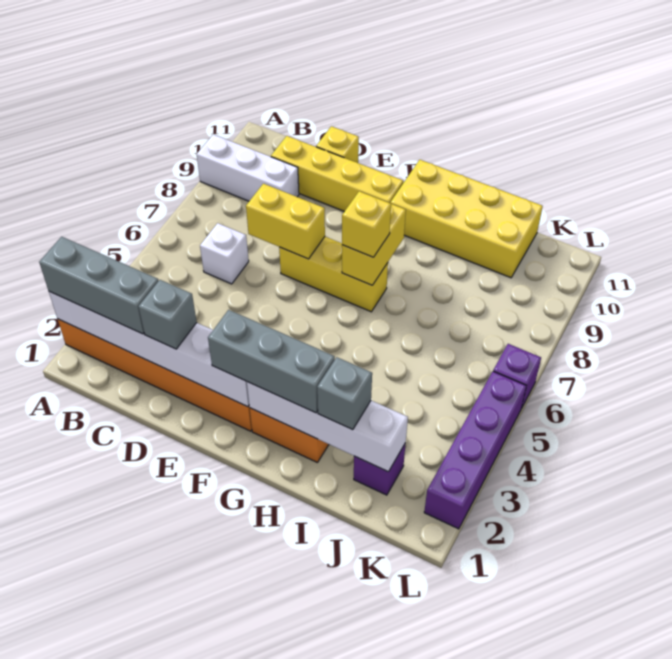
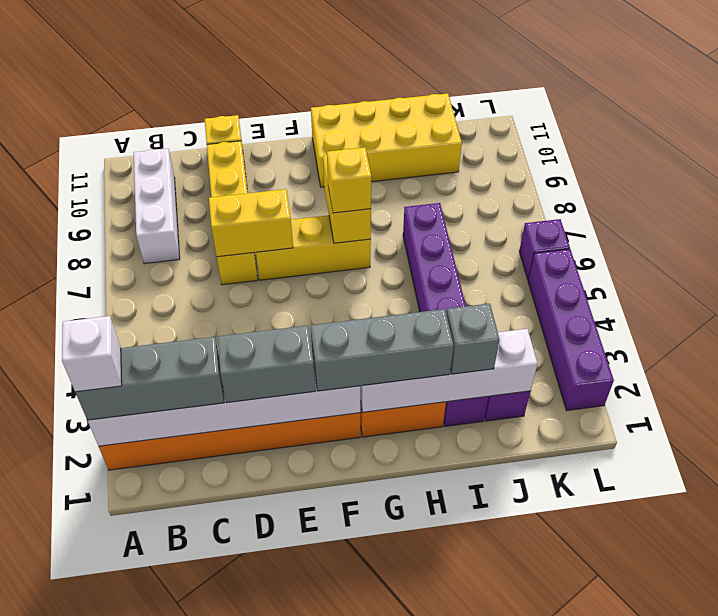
white brick A9:C9 level 1 -> white brick B8:B10 level 1
white brick C6 level 1 -> white brick A2 level 4
yellow brick C10:F10 level 1 -> yellow brick D7:D10 level 1
grey brick D2 level 3 -> grey brick D2:E2 level 3
none -> purple brick I2:I7 level 1

